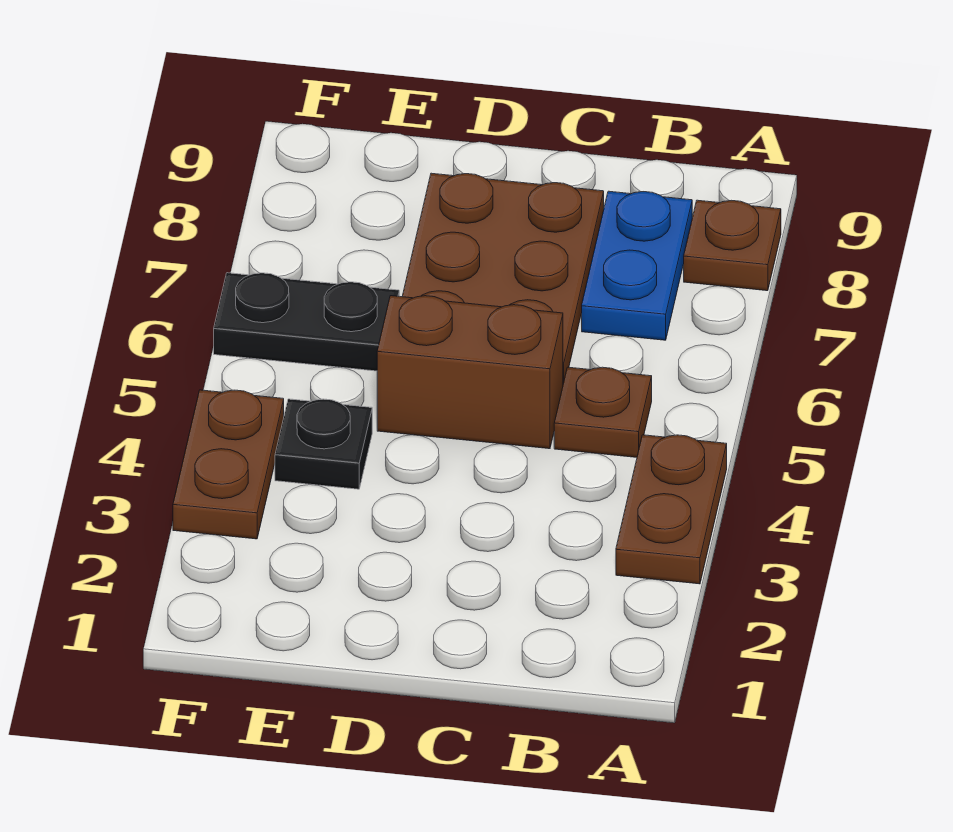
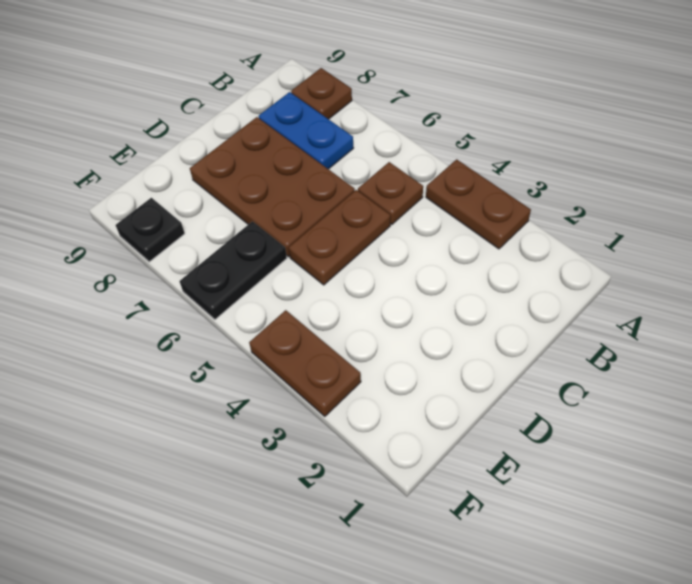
brown brick C5:D5 level 1 -> brown plate C5:D5 level 1
black plate E4 level 1 -> black plate F8 level 1

